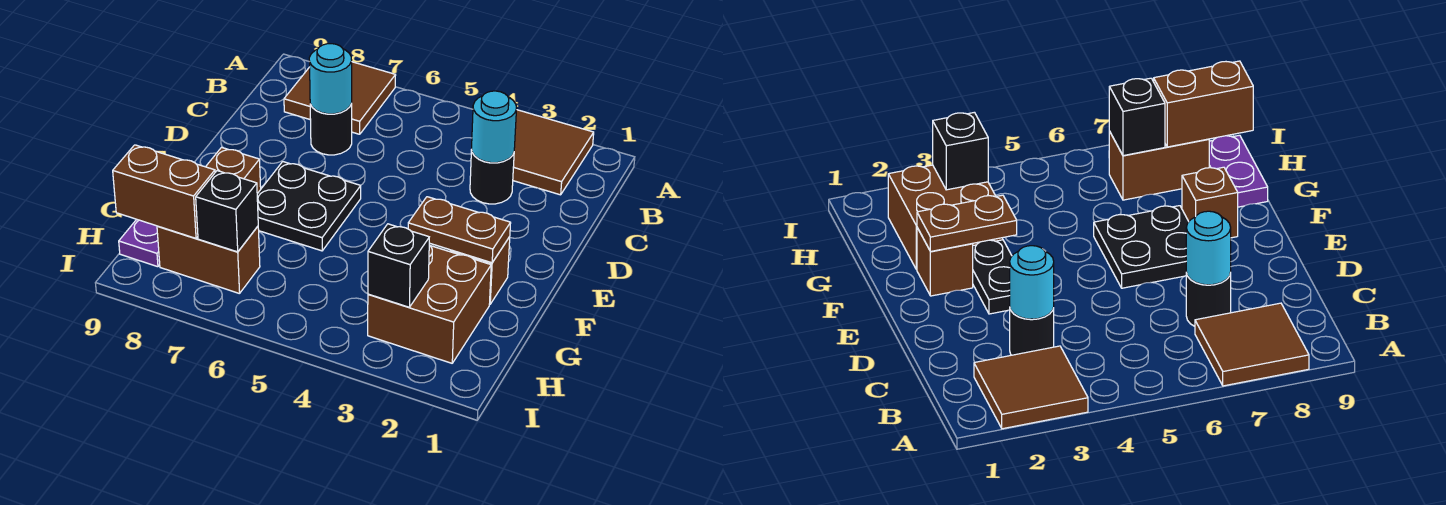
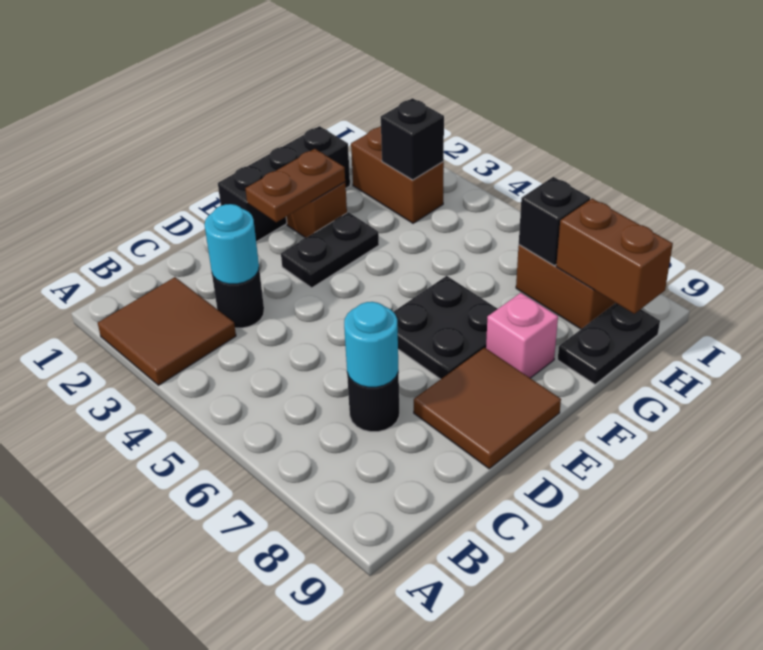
brown tile A7:B8 level 1 -> brown tile D8:E9 level 1
none -> black brick E1:G1 level 1
brown plate F2:F3 level 2 -> brown plate E2:F2 level 2
brown brick F8 level 1 -> pink brick F8 level 1
brown brick G2:H3 level 1 -> brown brick H2:H3 level 1
purple plate G9:H9 level 1 -> black plate G9:H9 level 1

